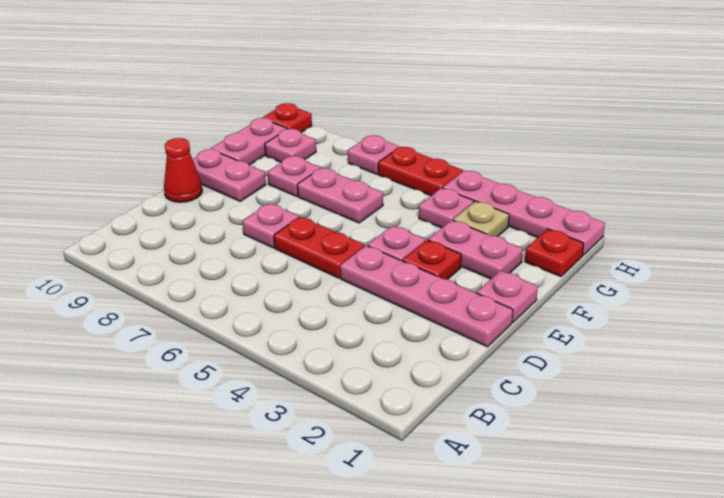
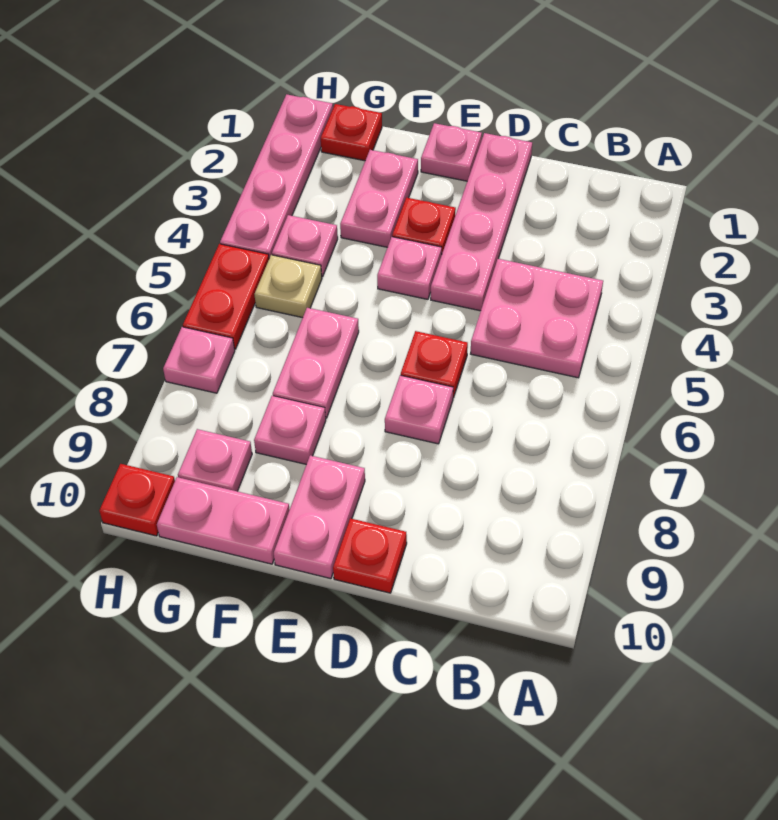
none -> pink plate B4:C5 level 1
red plate D5:D6 level 1 -> red plate D6 level 1
red cone D10 level 1 -> red plate D10 level 1
tan plate G3 level 1 -> tan plate G5 level 1

